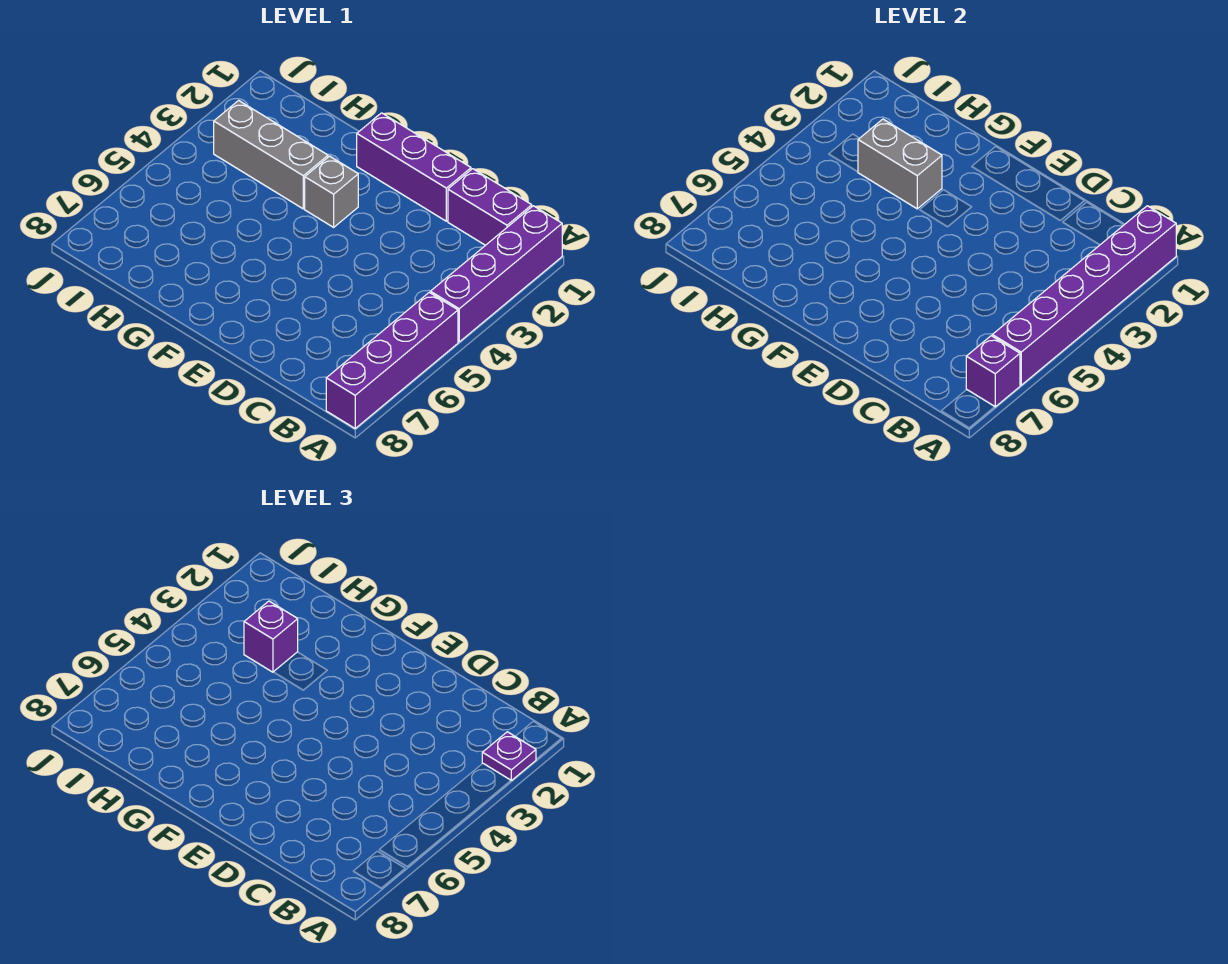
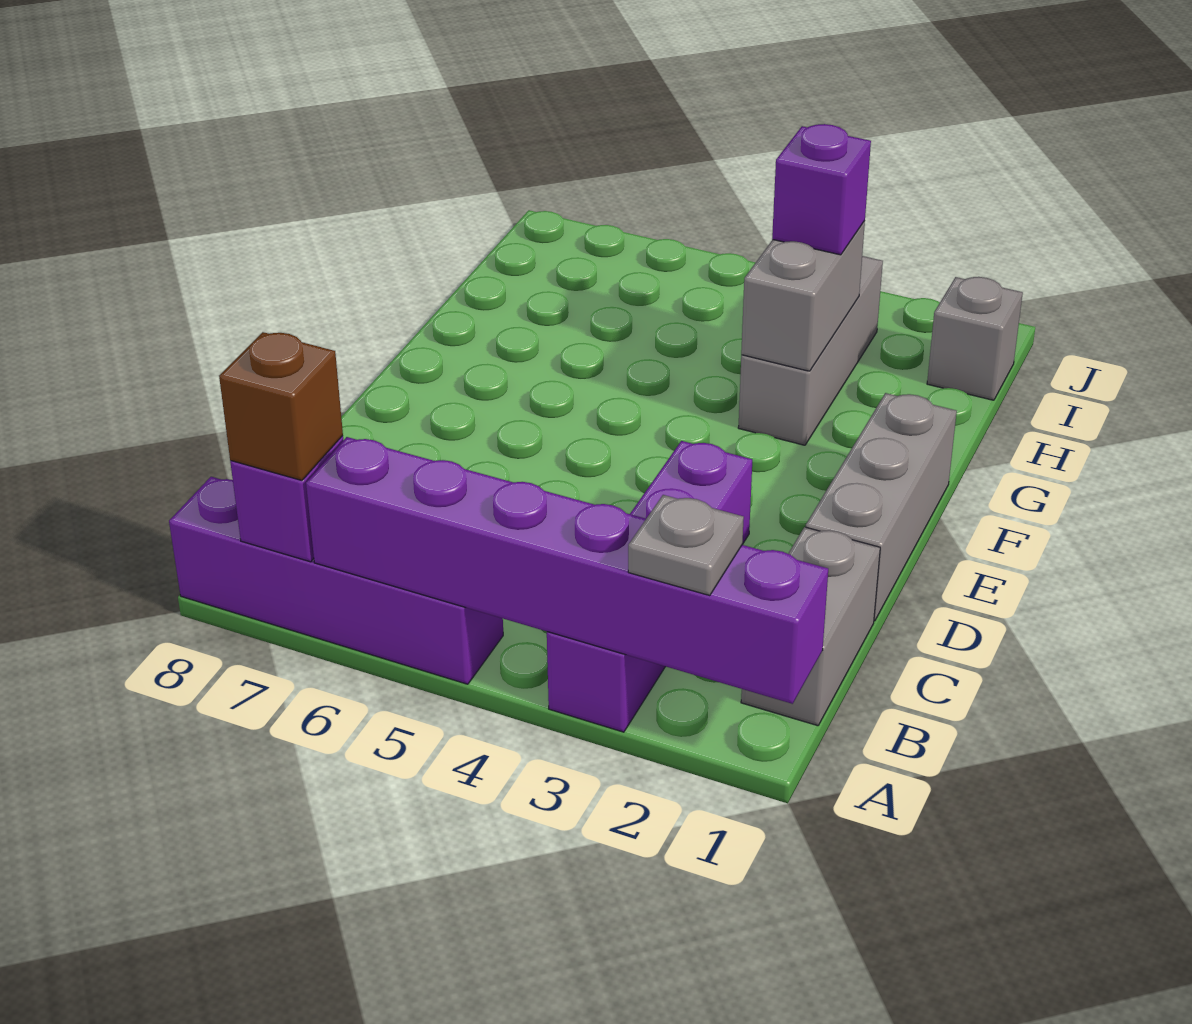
purple brick A1:A4 level 1 -> purple brick A3:D3 level 1
purple plate A2 level 3 -> grey plate A2 level 3
none -> brown brick A7 level 3
purple brick B1:C1 level 1 -> grey brick B1:C1 level 1
purple brick D1:F1 level 1 -> grey brick D1:F1 level 1
grey brick F3 level 1 -> grey brick I1 level 1

